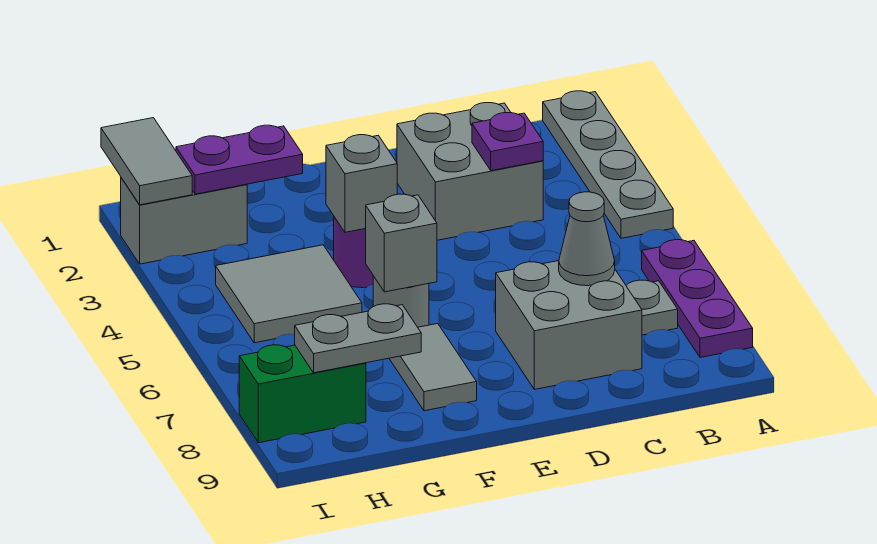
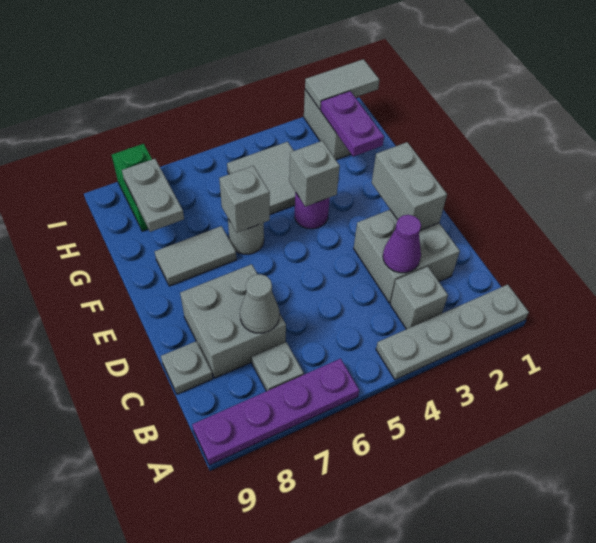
purple plate A6:A8 level 1 -> purple plate A6:A9 level 1
none -> grey brick B3 level 1
purple plate C3 level 2 -> purple cone C3 level 2
none -> grey plate C9 level 1
none -> grey brick D2:E2 level 2

